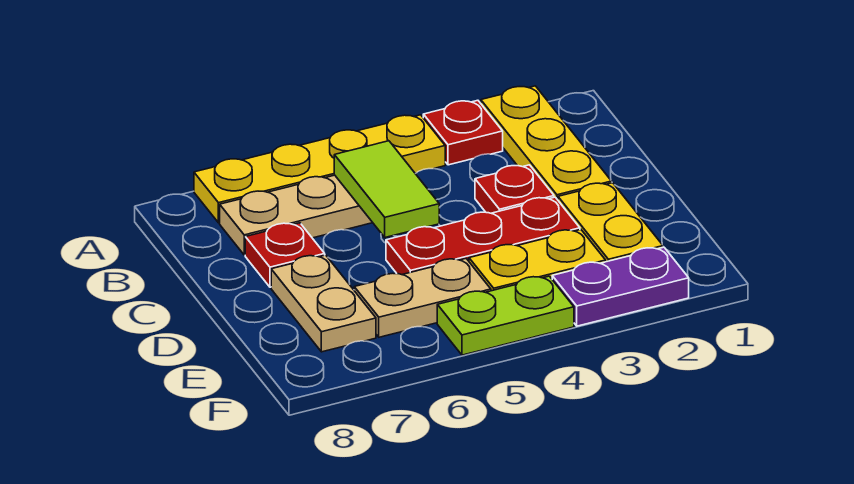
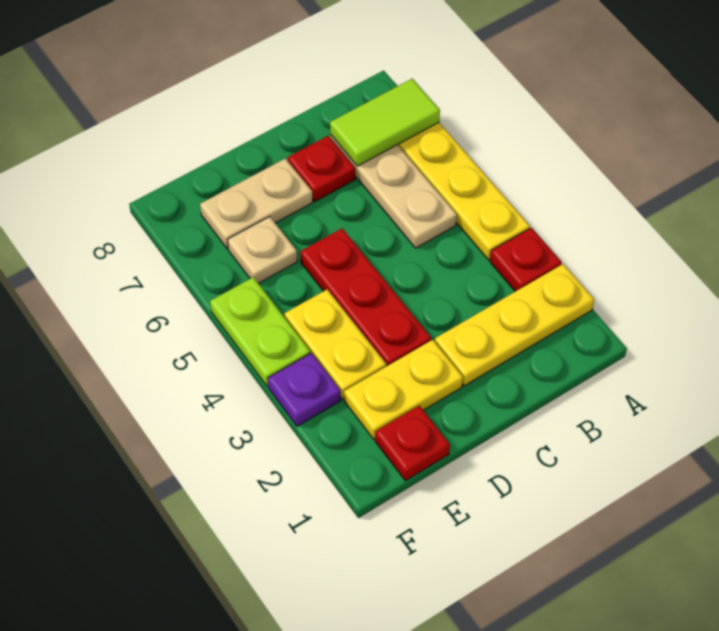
lime tile B5:C5 level 2 -> lime tile A7:B7 level 2
red plate C3 level 1 -> red plate E1 level 1
tan plate E5:E6 level 1 -> tan plate E6 level 1
purple plate F2:F3 level 1 -> purple plate F3 level 1

